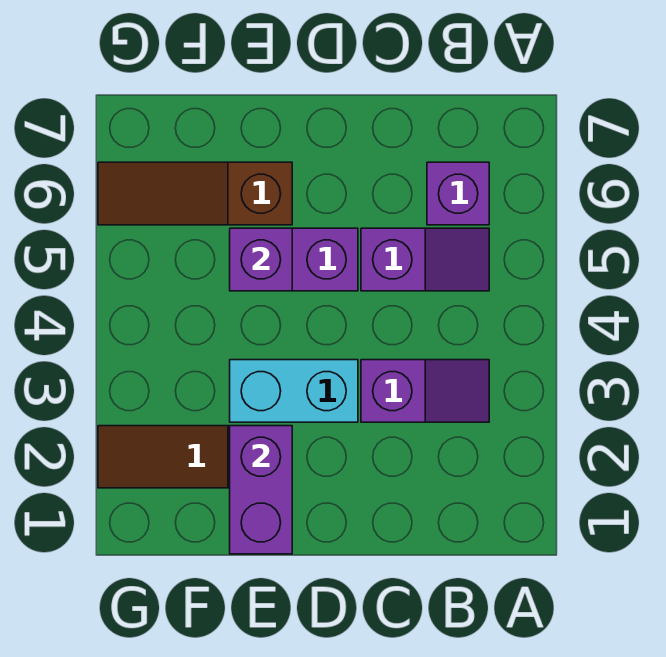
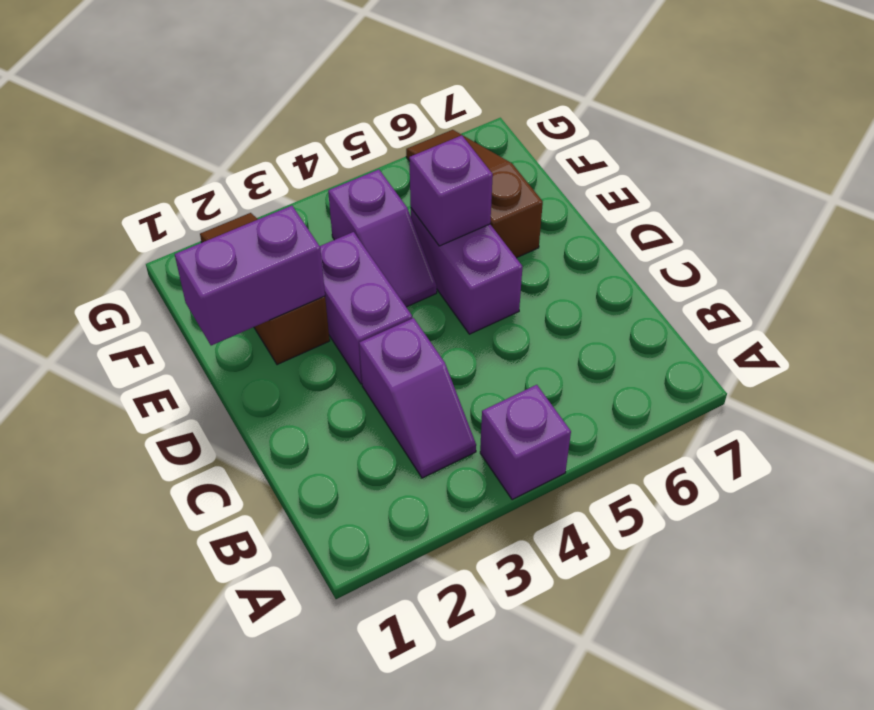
purple slope B5:C5 level 1 top C -> purple slope E4:F4 level 1 top F
purple brick B6 level 1 -> purple brick A4 level 1
cyan brick D3:E3 level 1 -> purple brick D3:E3 level 1

